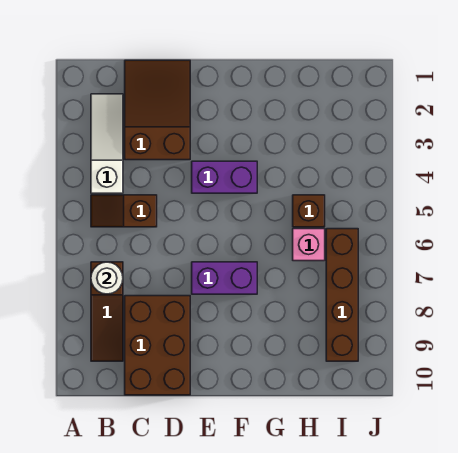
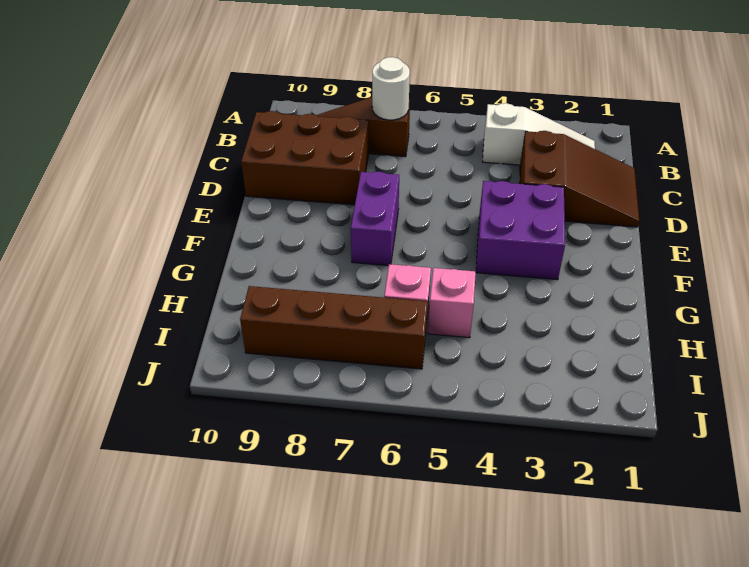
brown slope B5:C5 level 1 top C -> none
purple brick E4:F4 level 1 -> purple brick E3:F4 level 1
brown brick H5 level 1 -> pink brick H5 level 1

